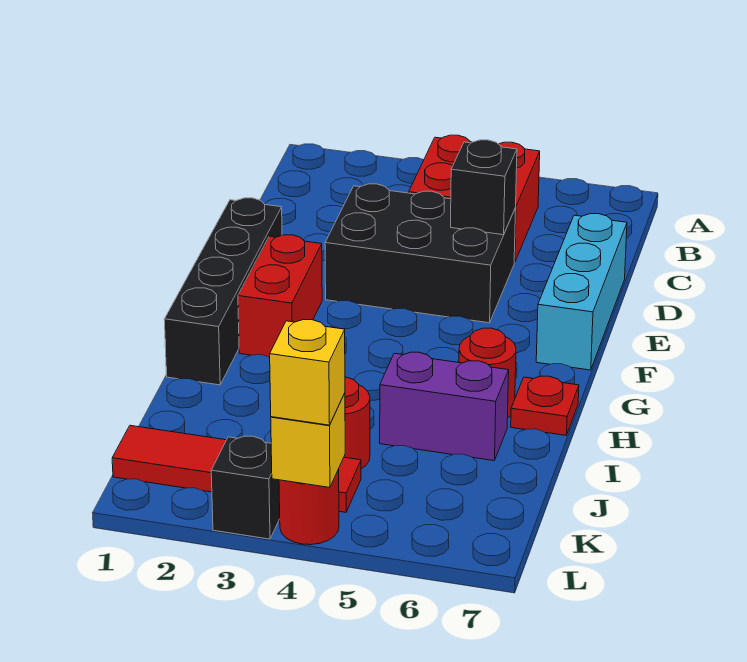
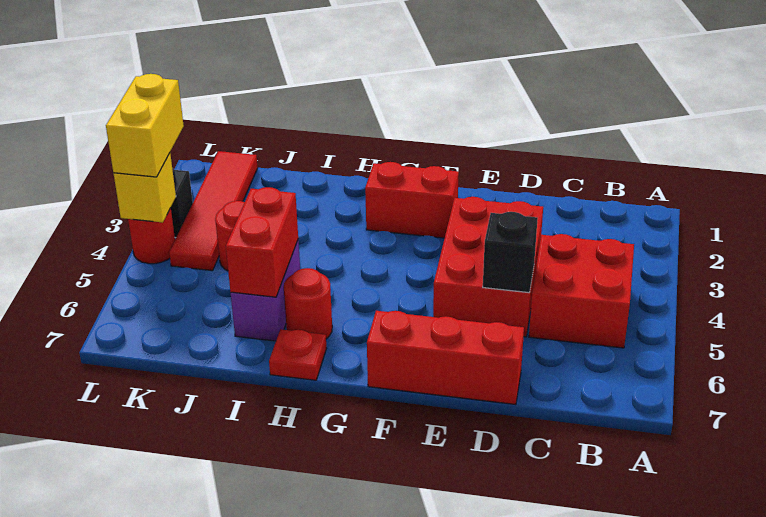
black brick D3:E5 level 1 -> red brick D3:E5 level 1
cyan brick D7:F7 level 1 -> red brick D7:F7 level 1
black brick E1:H1 level 1 -> none
none -> red brick I5:I6 level 2
yellow brick L4 level 3 -> yellow brick L3:L4 level 3

